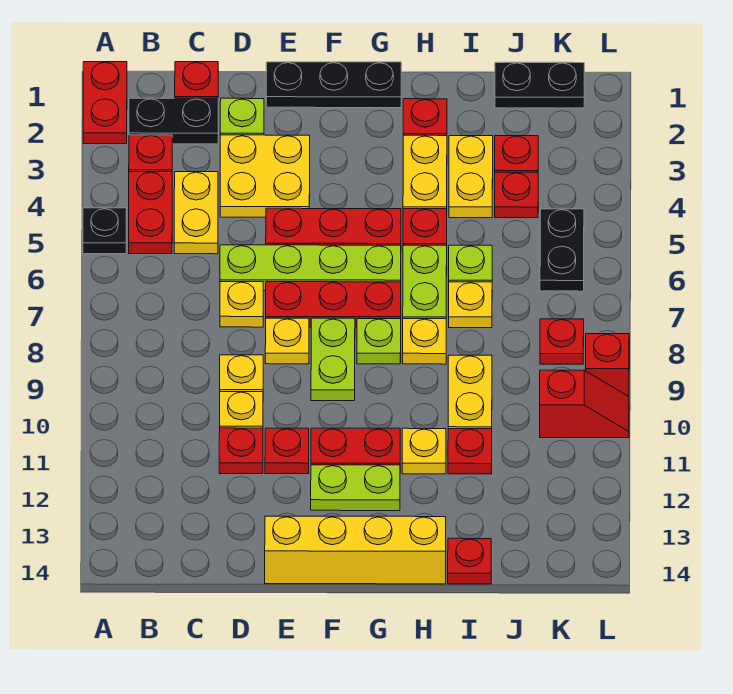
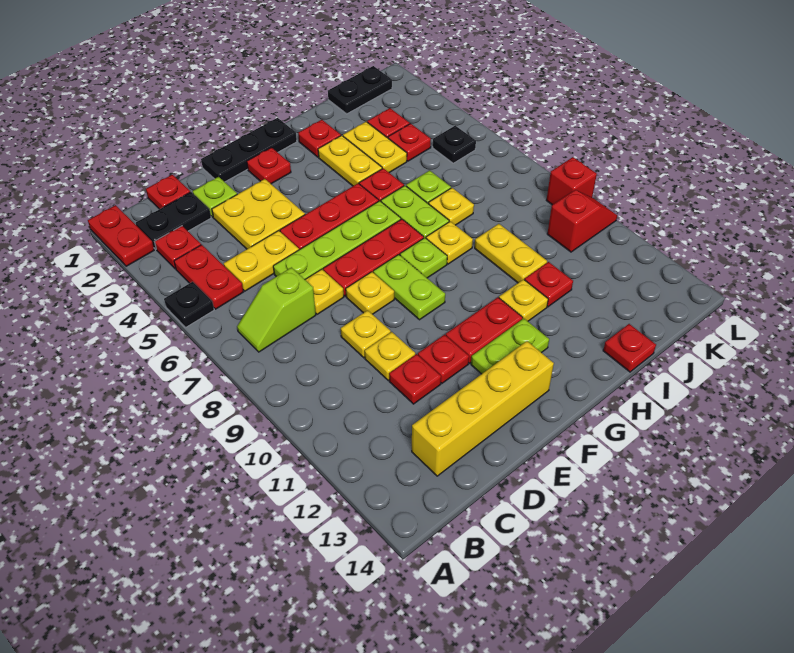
none -> lime slope B7:C7 level 1 top C
yellow plate C4:C5 level 1 -> yellow plate C5:D5 level 1
yellow brick E14:H14 level 1 -> yellow brick C13:F13 level 1
black plate K5:K6 level 1 -> black plate K5 level 1
red plate K8 level 1 -> red plate F2 level 1

